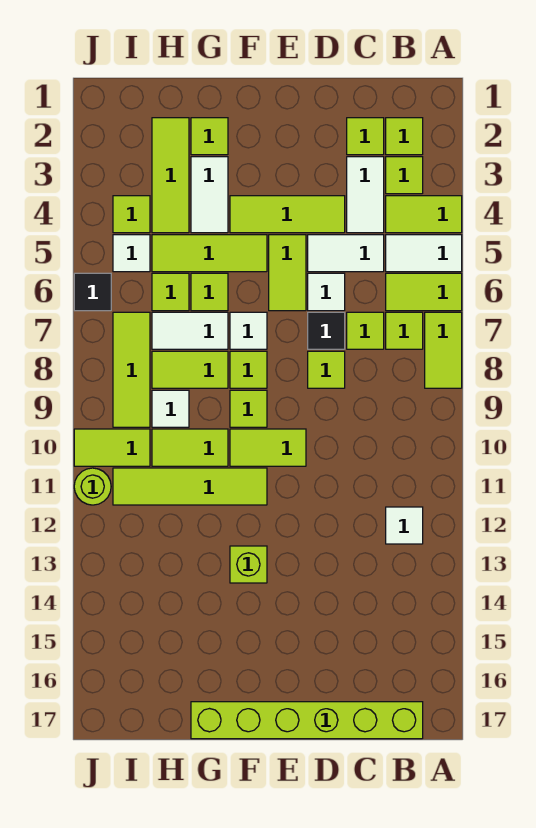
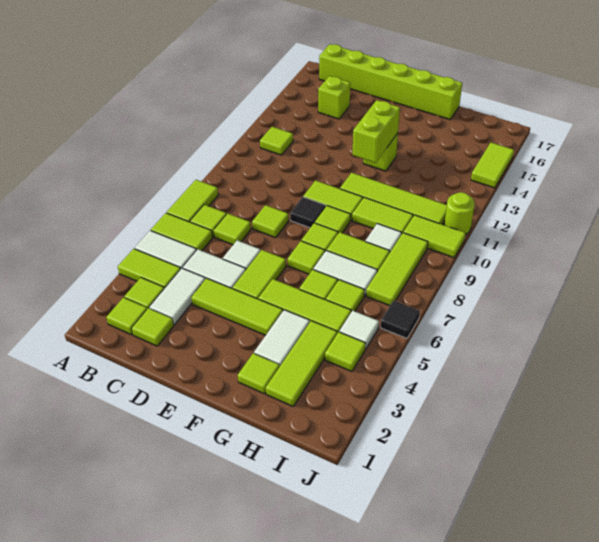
white tile B12 level 1 -> lime tile B12 level 1
none -> lime brick C15 level 1
black tile D7 level 1 -> black tile E9 level 1
white tile F7 level 1 -> lime tile F7 level 1
none -> lime brick F12:F13 level 2
none -> lime tile J14:J15 level 1

